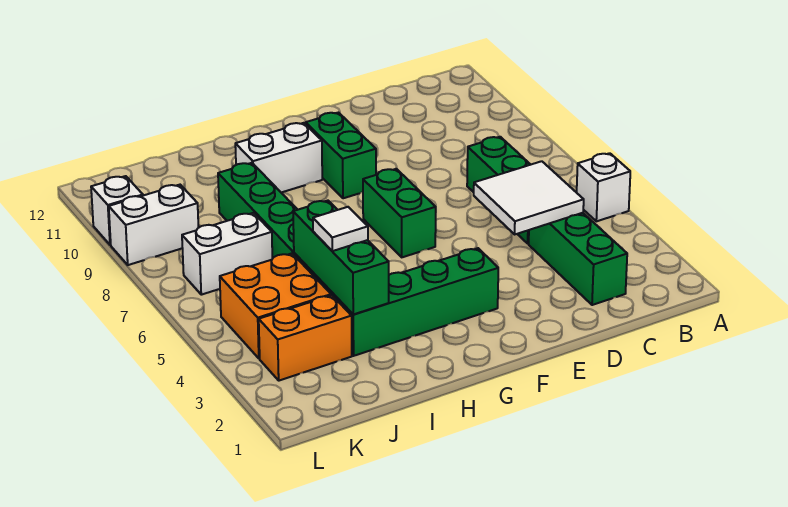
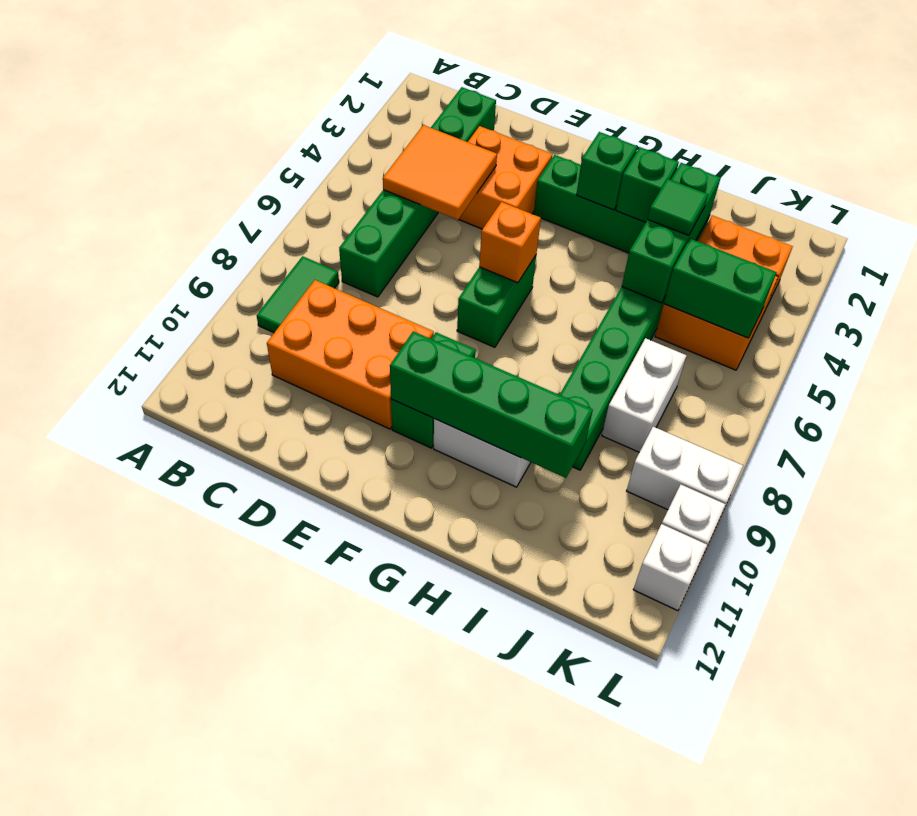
white brick A5 level 1 -> white brick L11 level 1
none -> green tile B8:B9 level 1
white tile C4:D5 level 2 -> orange tile C4:D5 level 2
none -> orange brick C9:E10 level 1
none -> orange brick D3:E4 level 1
none -> orange brick F6 level 2
none -> green brick F10:I10 level 2
none -> green brick G3 level 2
none -> green brick H3 level 2
white tile I4 level 3 -> green tile I4 level 3
none -> green brick J5:K5 level 2
white brick J7:K7 level 1 -> white brick J7:J8 level 1

